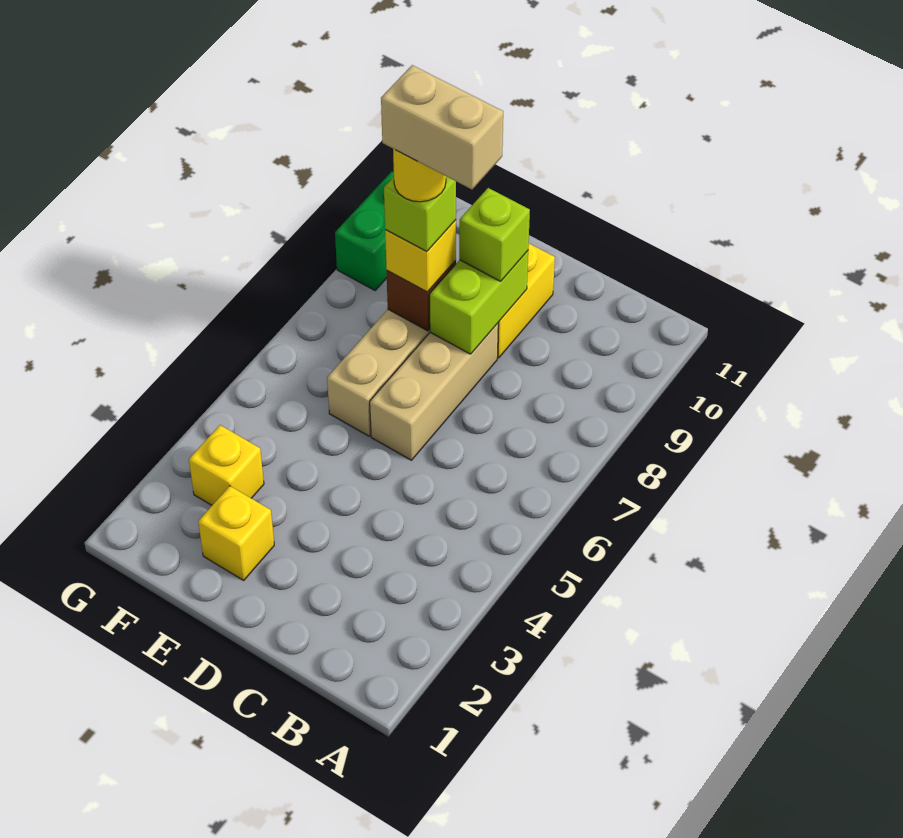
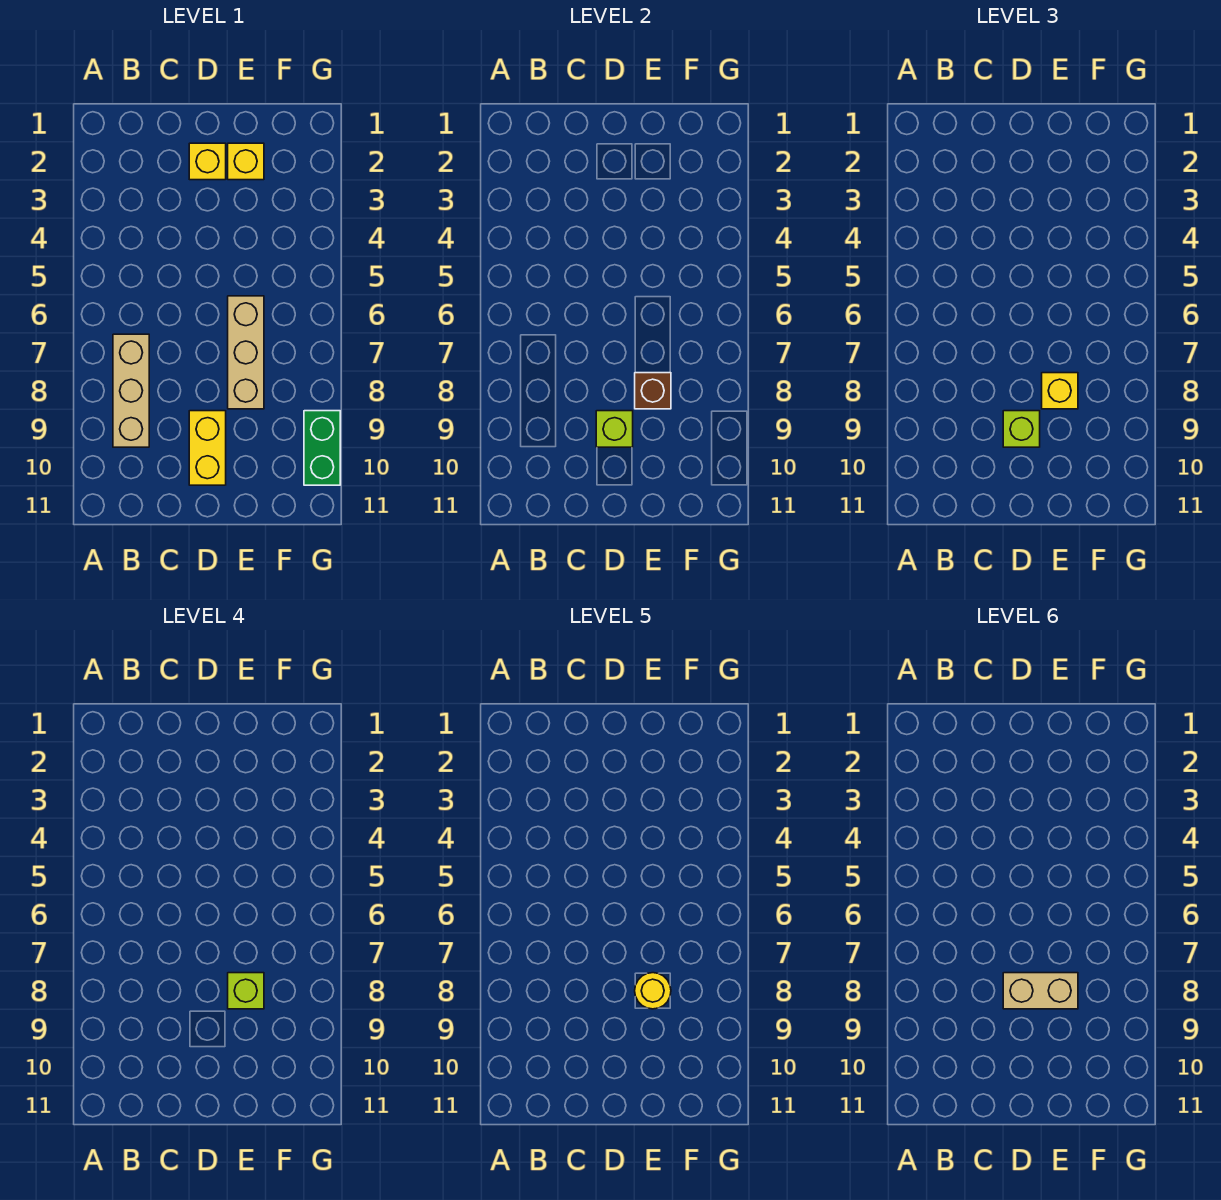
tan brick D6:D8 level 1 -> tan brick B7:B9 level 1
lime brick D8:D9 level 2 -> lime brick D9 level 2
yellow brick F3 level 1 -> yellow brick D2 level 1

